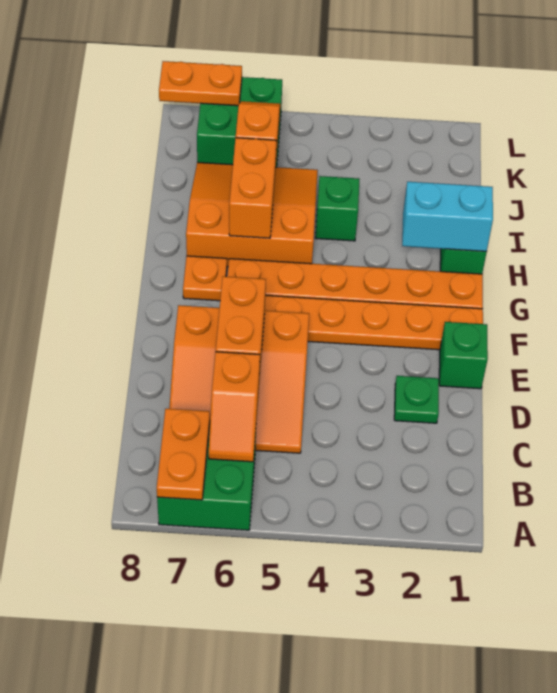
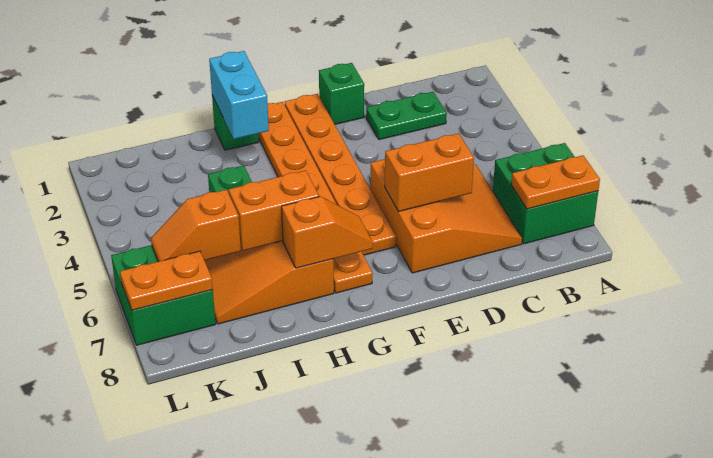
orange slope B6:C6 level 2 top C -> orange slope G7:H7 level 2 top H
green plate D2 level 1 -> green plate C2:D2 level 1
orange plate L7:L8 level 2 -> orange plate K7:L7 level 2

